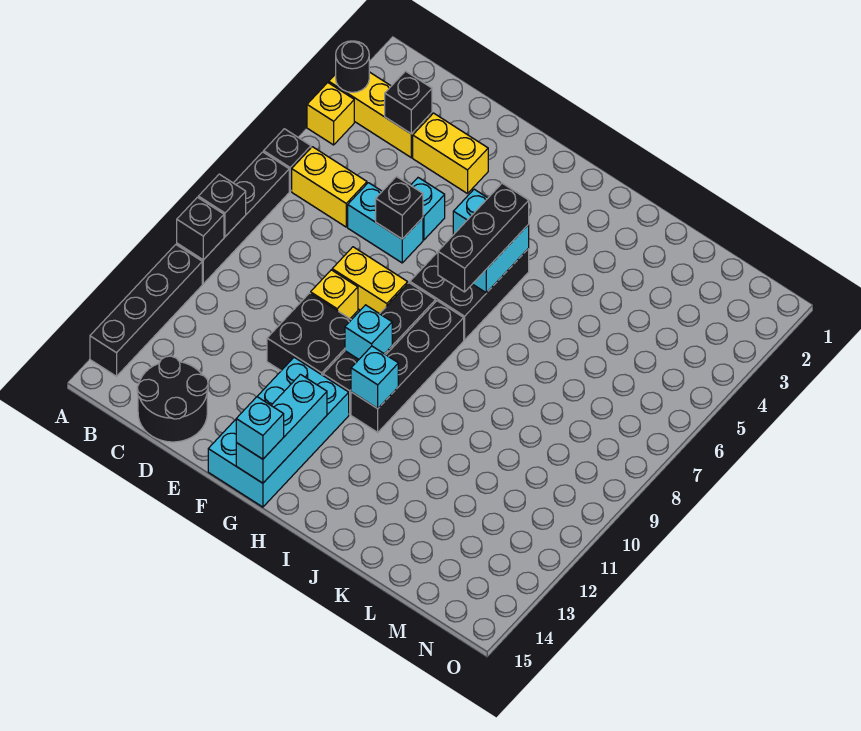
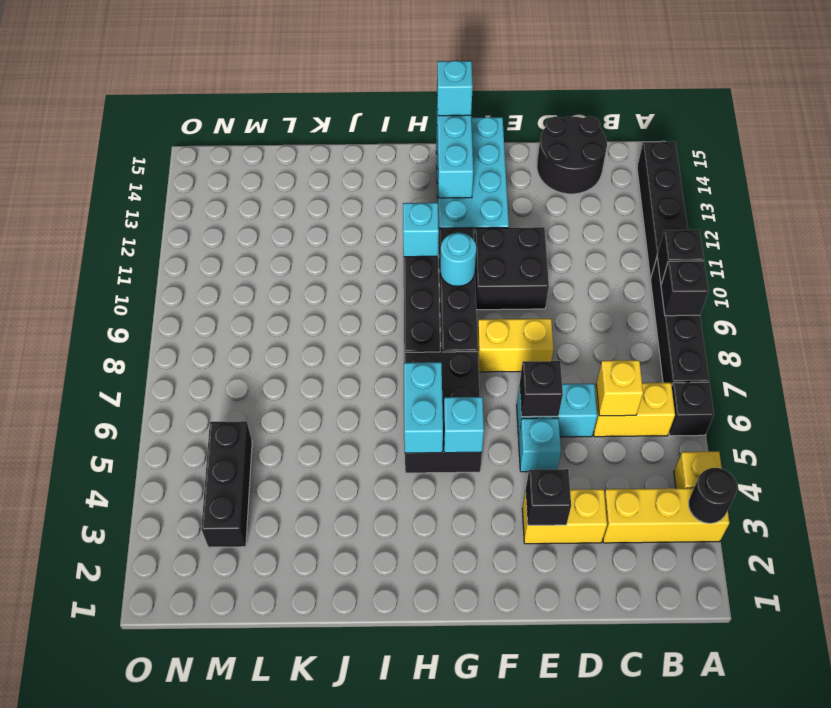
black brick C3 level 2 -> black brick E3 level 2
yellow brick E9 level 1 -> yellow brick C6 level 2
cyan brick G10 level 2 -> cyan round brick G10 level 2
black brick H5:H7 level 3 -> black brick M3:M5 level 1

